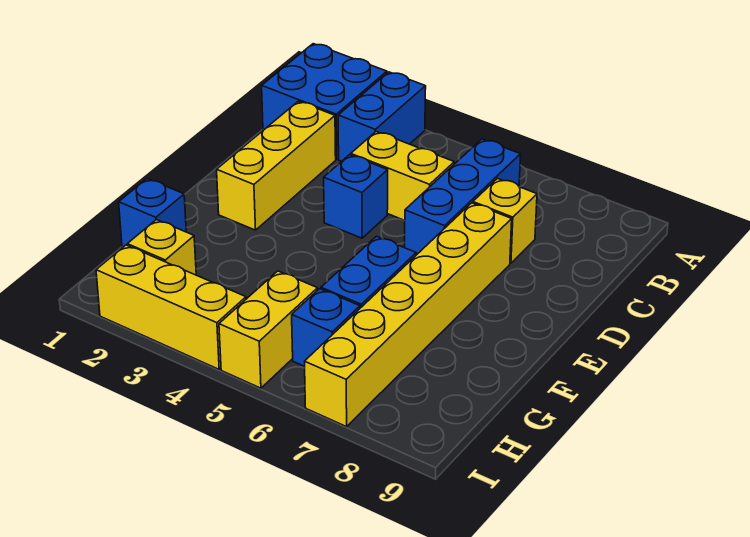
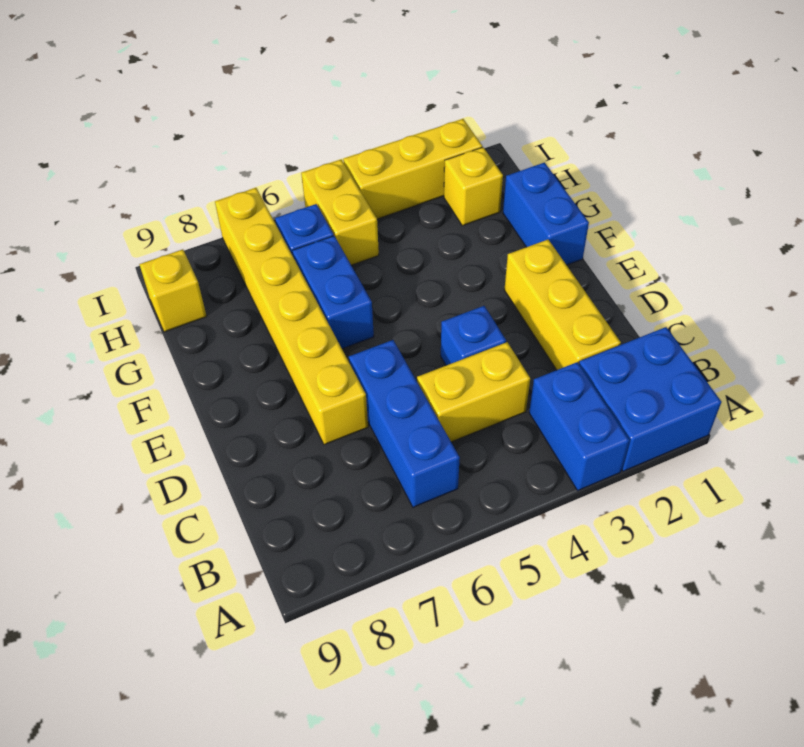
yellow brick C7 level 1 -> yellow brick H9 level 1
blue brick G1 level 1 -> blue brick F1:G1 level 1

